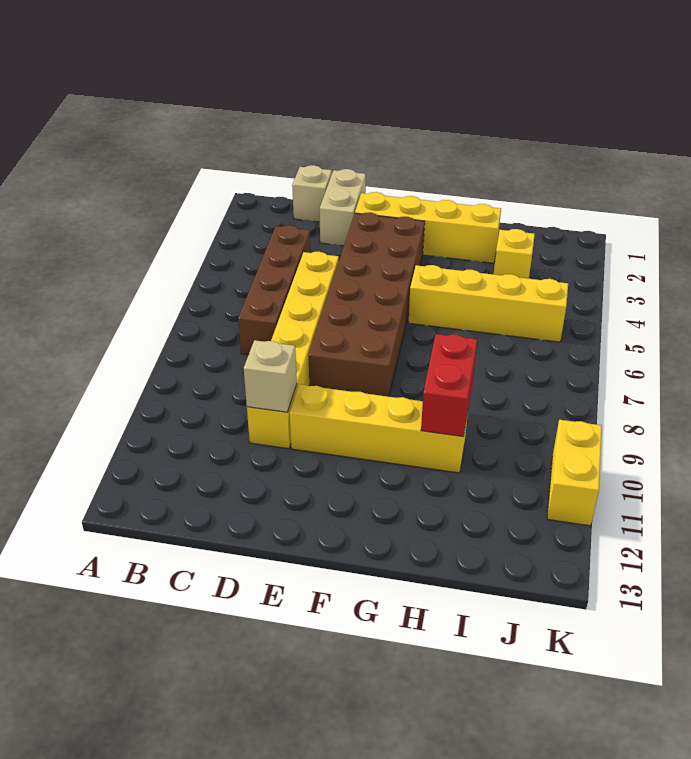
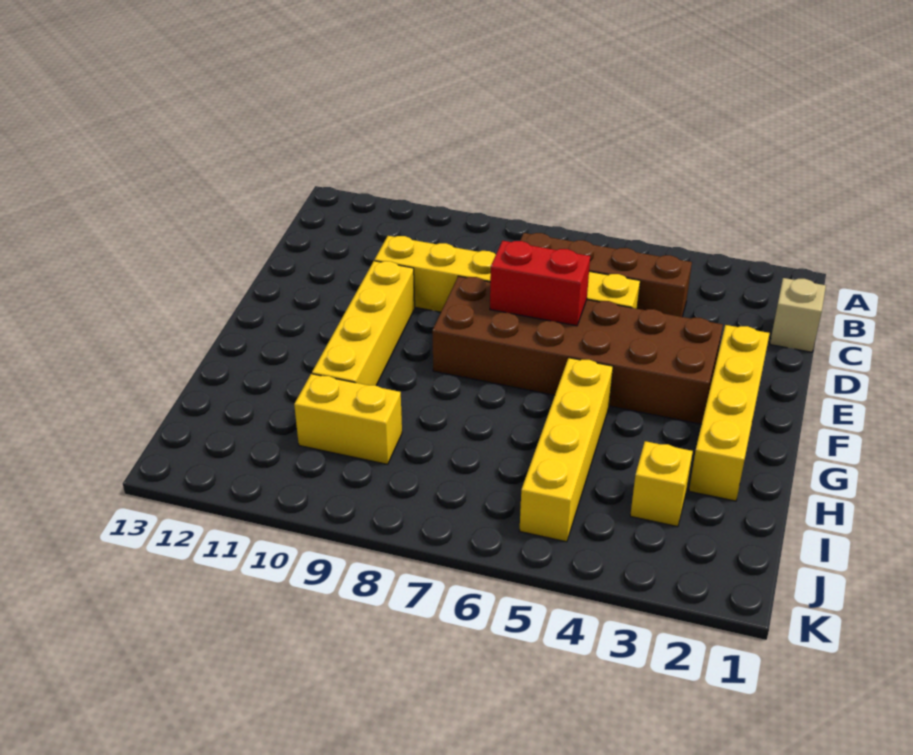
tan brick D1:D2 level 1 -> none
tan brick D10 level 2 -> none
red brick H9:H10 level 2 -> red brick E6:E7 level 2
yellow brick K10:K11 level 1 -> yellow brick I9:I10 level 1

